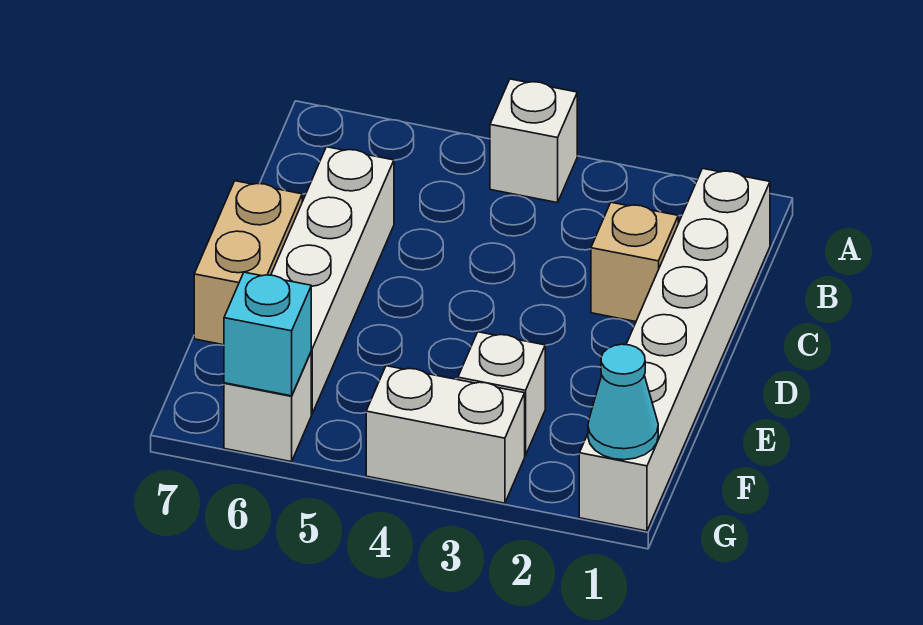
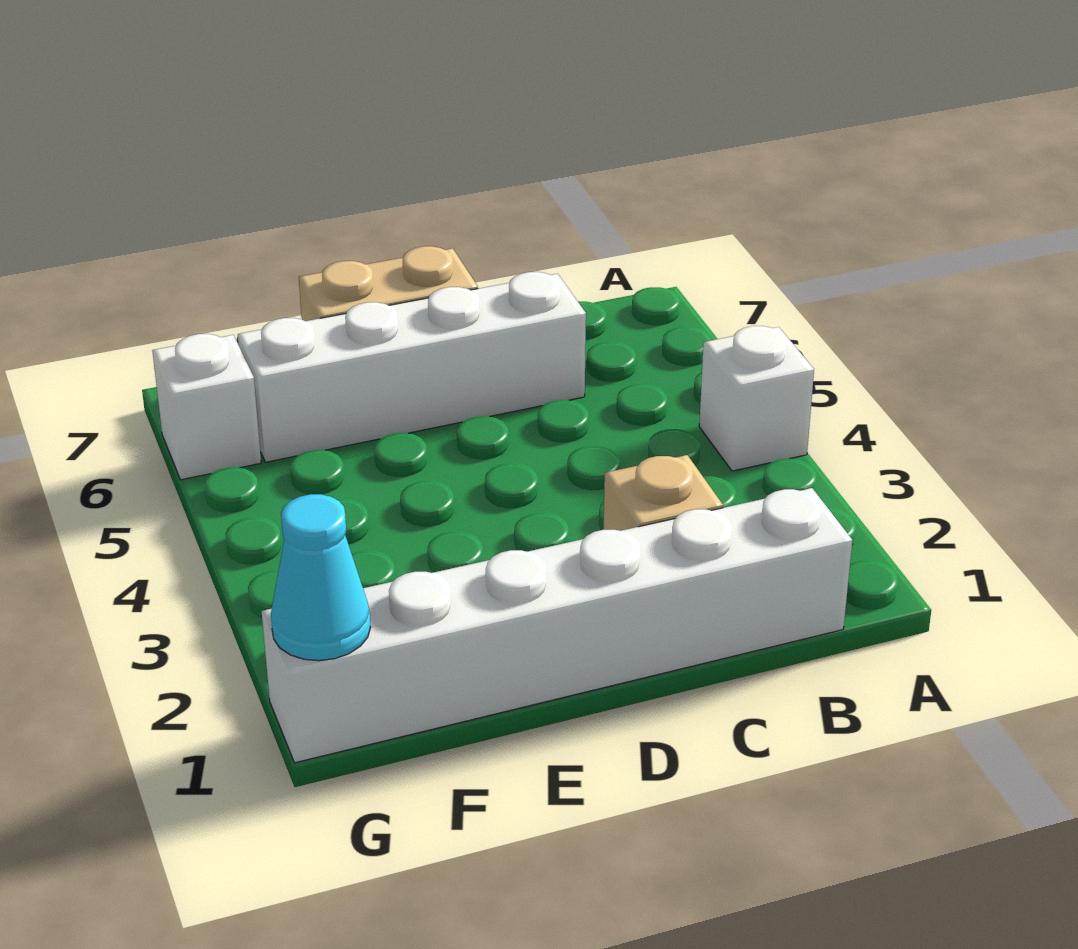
white brick F3 level 1 -> none
white brick G3:G4 level 1 -> none
cyan brick G6 level 2 -> none

